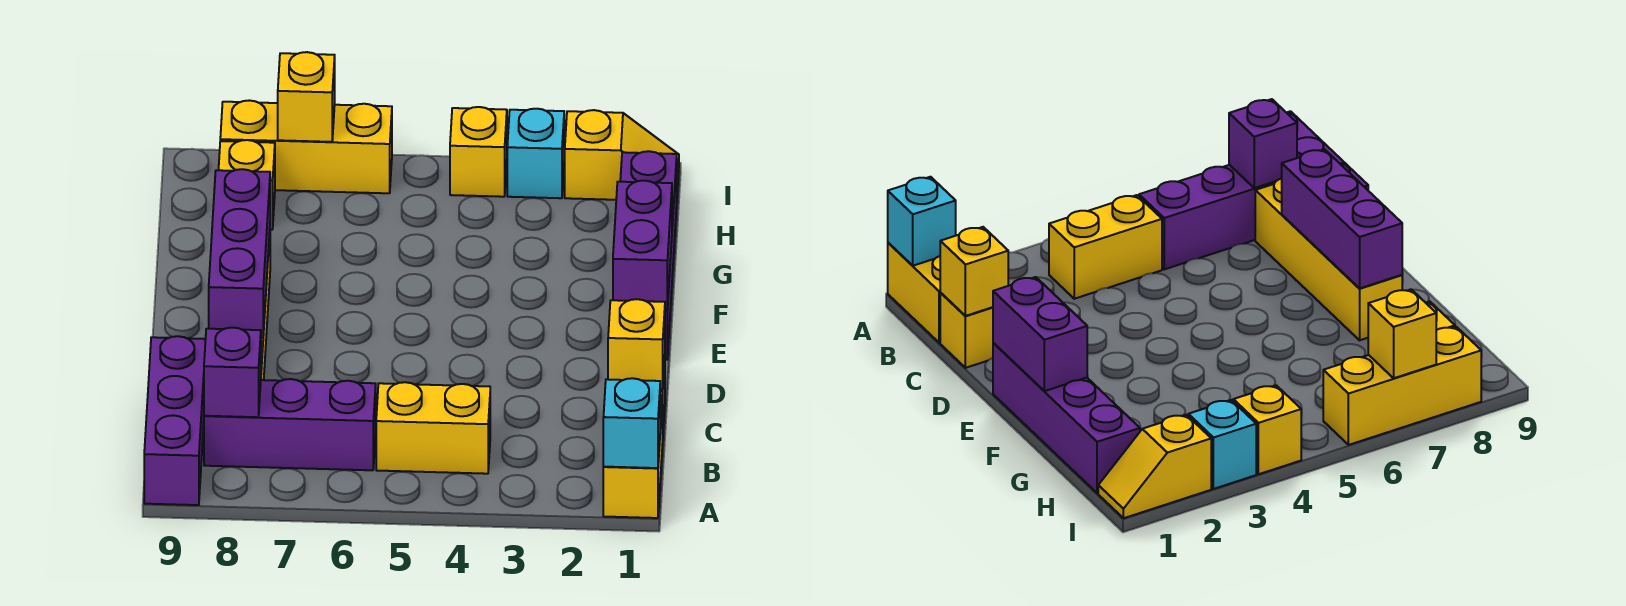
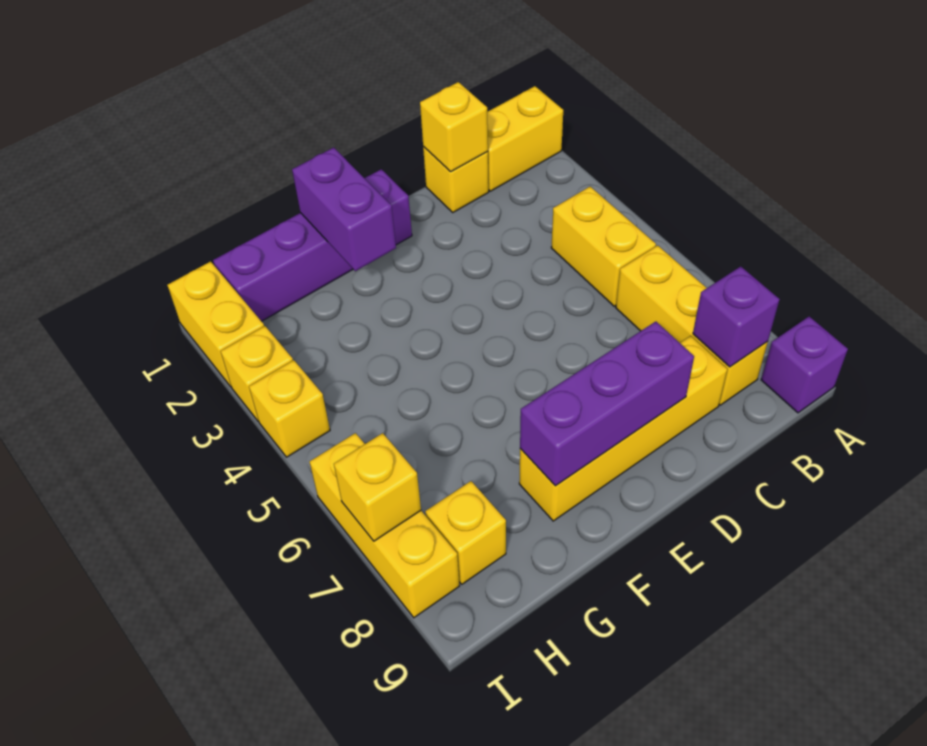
cyan brick A1 level 2 -> none
purple brick A9:C9 level 1 -> purple brick A9 level 1
purple brick B6:B8 level 1 -> yellow brick B6:B8 level 1
purple brick E1:F1 level 2 -> purple brick F1:F2 level 2
yellow slope I1:I2 level 1 top 2 -> yellow brick I1:I2 level 1
cyan brick I3 level 1 -> yellow brick I3 level 1

